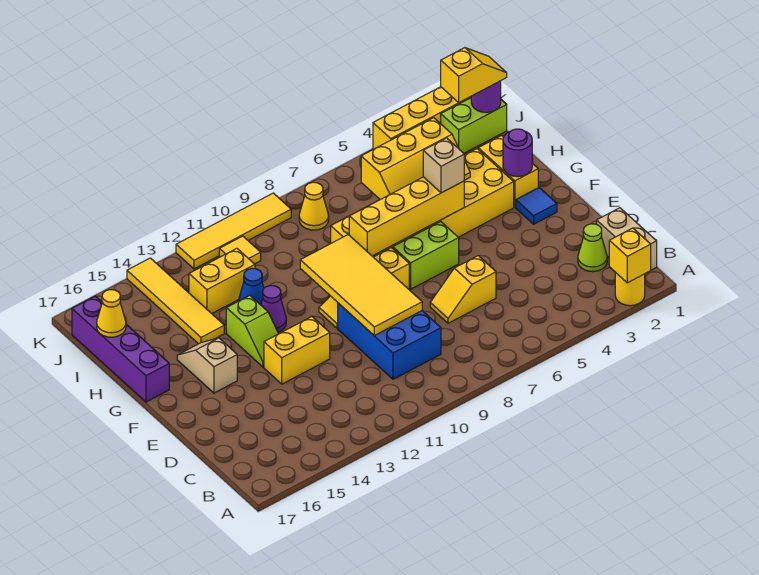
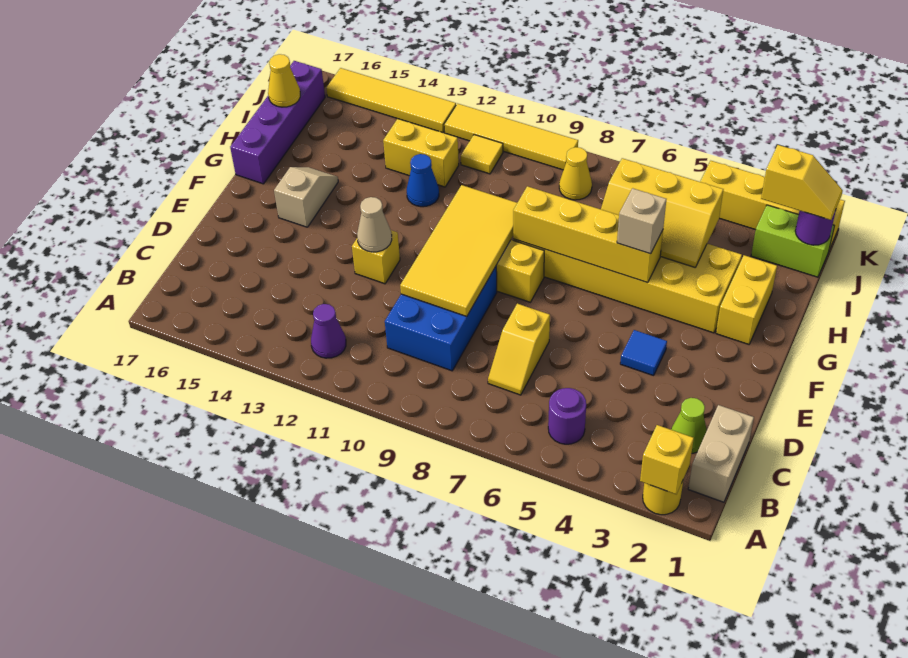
yellow slope D6:D7 level 1 top 6 -> yellow slope C7:D7 level 1 top D
yellow brick E12:E13 level 1 -> yellow brick E12 level 1
none -> tan cone E12 level 2
blue tile F2 level 1 -> blue tile E4 level 1
lime brick F6:F7 level 1 -> none
lime slope F13:G13 level 1 top G -> none
purple round brick G2 level 2 -> purple round brick B5 level 1
purple cone G12 level 1 -> purple cone B12 level 1
yellow tile H14:K14 level 1 -> yellow tile K13:K16 level 1

